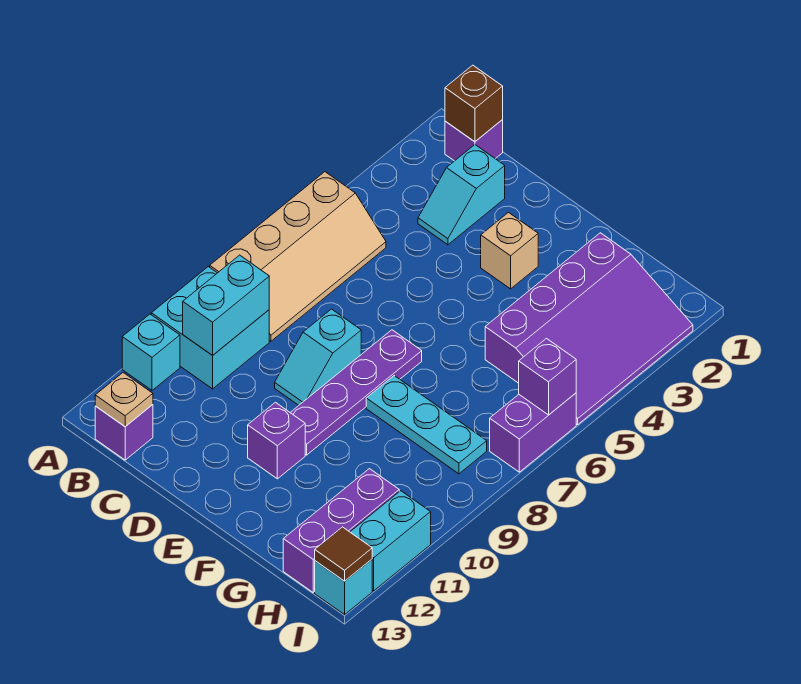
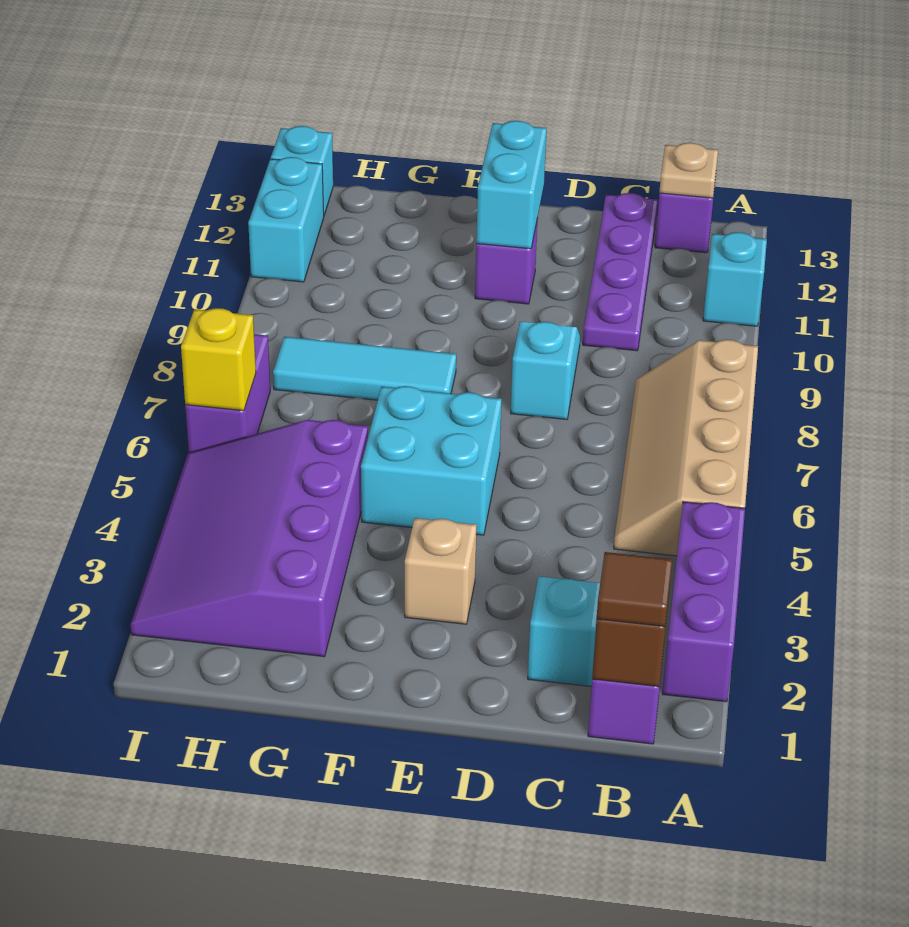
cyan brick A9:B10 level 1 -> cyan brick E5:F6 level 1
cyan brick B9:B10 level 2 -> cyan brick E11:E12 level 2
purple plate E7:E10 level 1 -> purple plate C10:C13 level 1
cyan plate F8:H8 level 1 -> cyan tile F8:H8 level 1
purple brick H11:H13 level 1 -> purple brick A2:A4 level 1
purple brick I6 level 2 -> yellow brick I6 level 2
brown tile I13 level 2 -> brown tile B1 level 3

